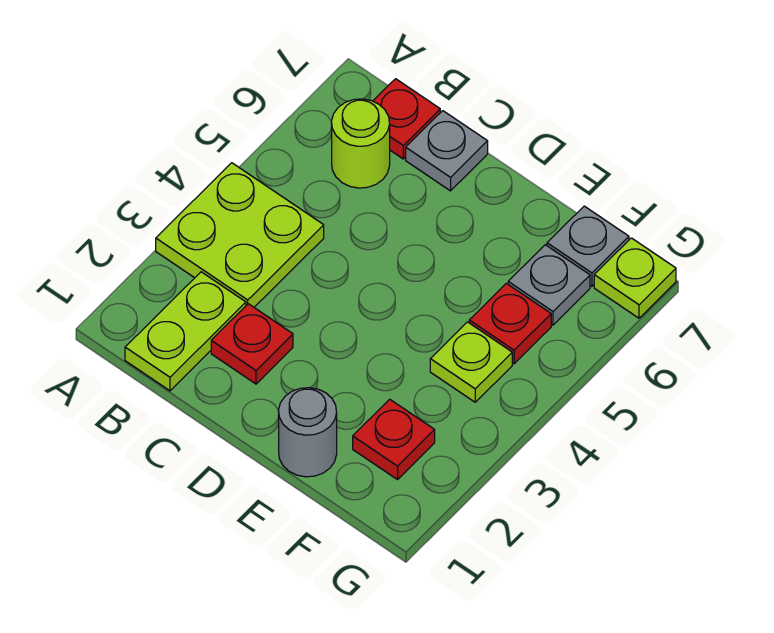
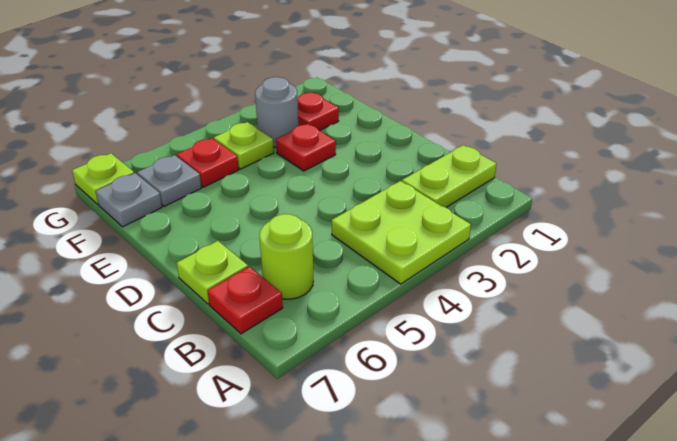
red plate C2 level 1 -> red plate E3 level 1
grey plate C7 level 1 -> lime plate C7 level 1
grey round brick E1 level 1 -> grey round brick F3 level 1

